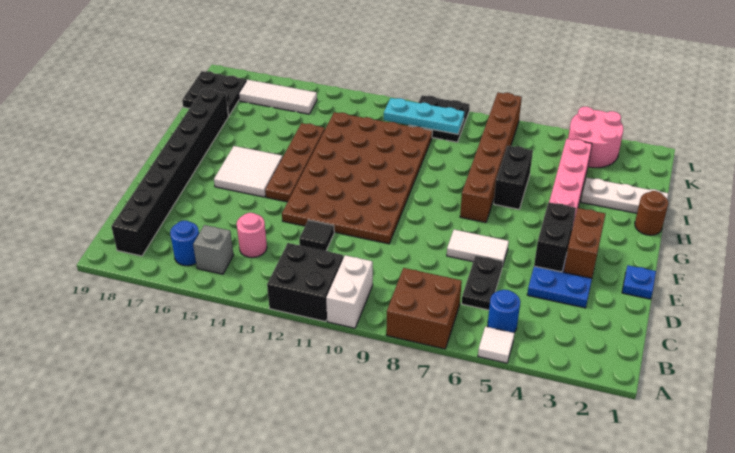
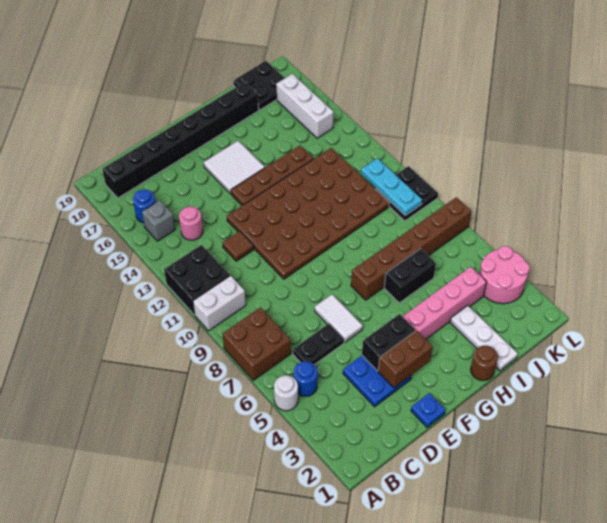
white tile A5 level 1 -> white round brick A5 level 1
black tile D12 level 1 -> brown tile D12 level 1
white tile K15:K17 level 1 -> white brick K15:K17 level 1

